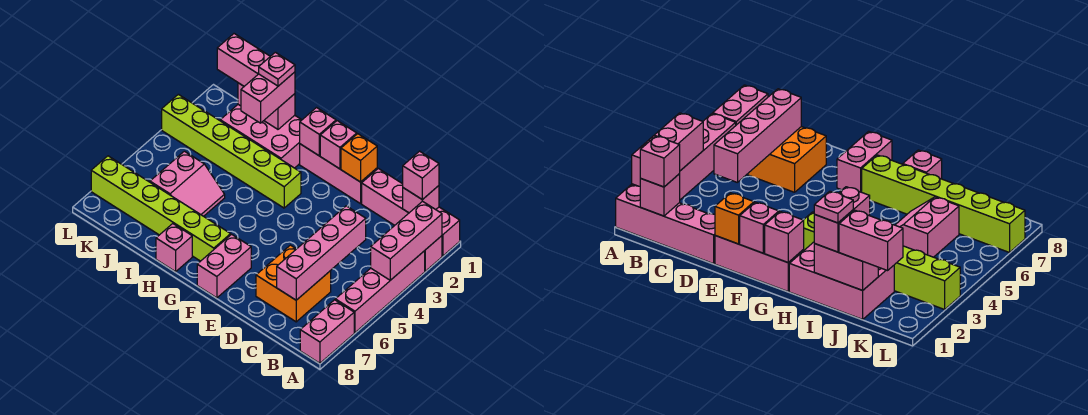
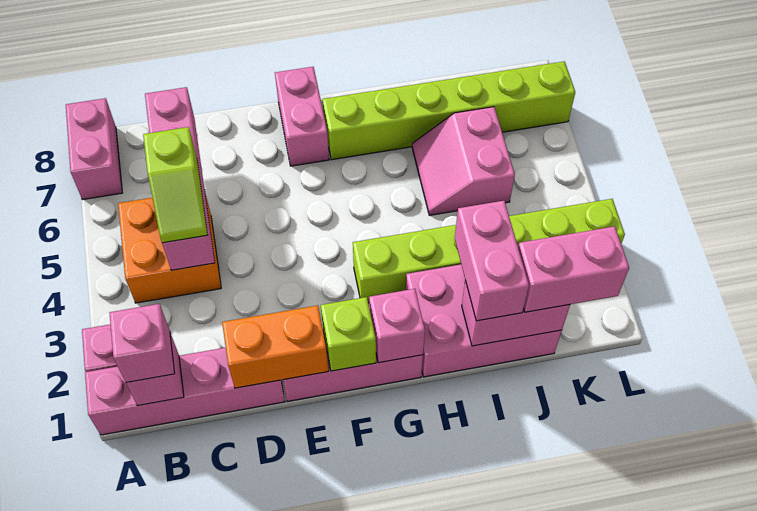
pink brick A2:A4 level 2 -> none
pink brick A3:A6 level 1 -> none
none -> lime slope C4:C5 level 3 top 5
orange brick C6:D7 level 1 -> orange brick B4:C5 level 1
orange brick E1 level 2 -> orange brick D1:E1 level 2
pink brick F1 level 2 -> lime brick F1 level 2
pink brick H8 level 1 -> none
pink plate I1 level 4 -> none

